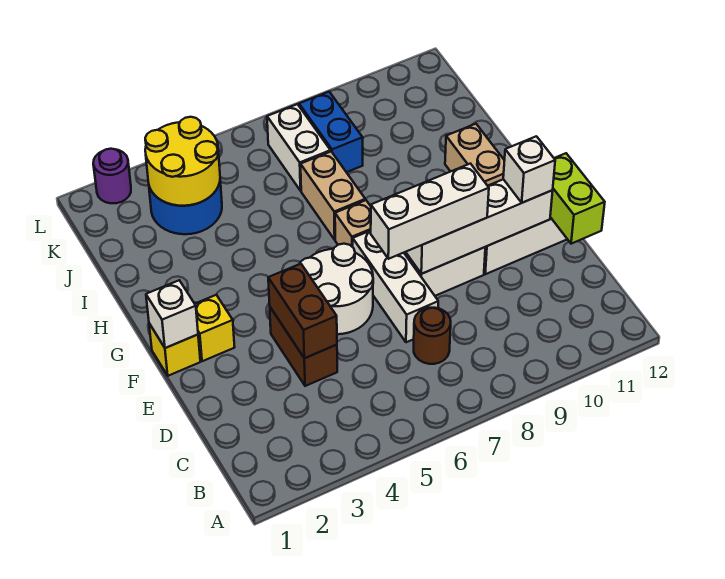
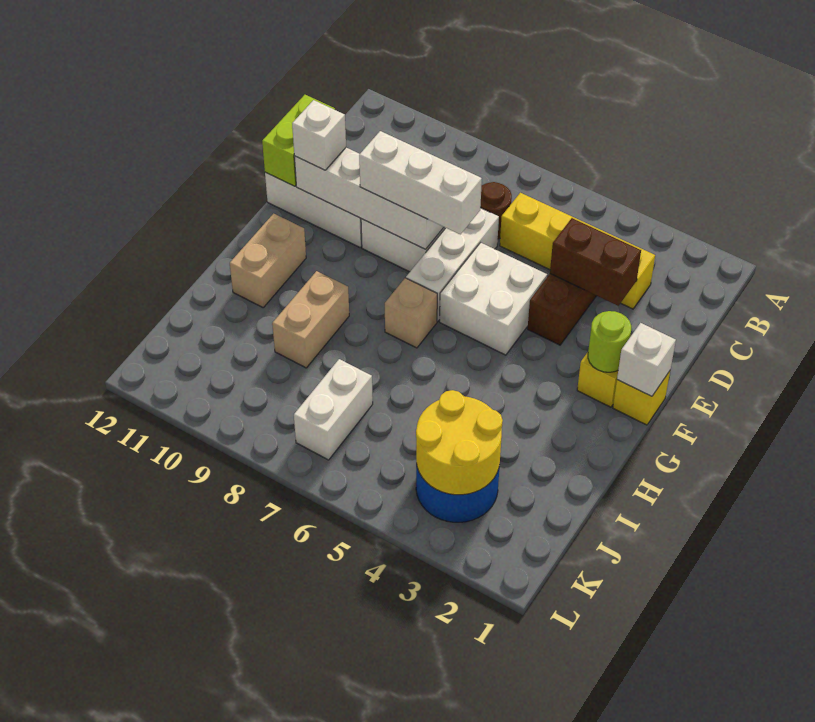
none -> yellow brick C3:C6 level 1
brown brick D4:E4 level 2 -> brown brick D3:D4 level 2
white round brick E5:F6 level 1 -> white brick E5:F6 level 1
none -> lime round brick F2 level 2
tan brick H7:I7 level 1 -> tan brick H9:I9 level 1
blue brick J8:K8 level 1 -> none
purple round brick L2 level 1 -> none

